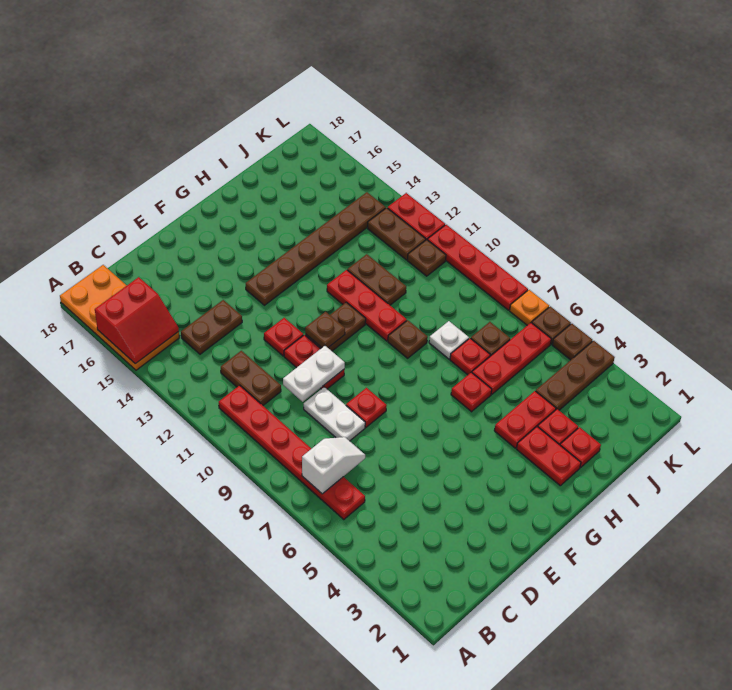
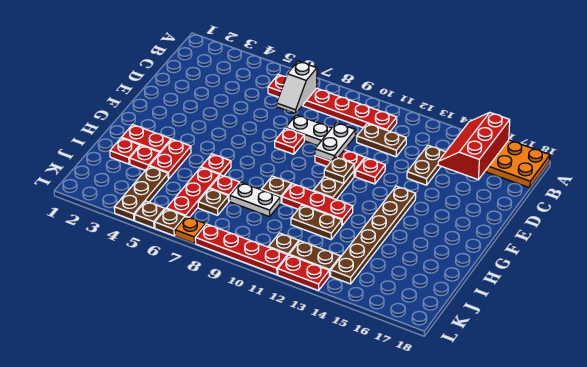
red slope A15:B16 level 2 top 16 -> red slope A15:C16 level 2 top 16
white plate I8 level 1 -> white plate I8:I9 level 1

